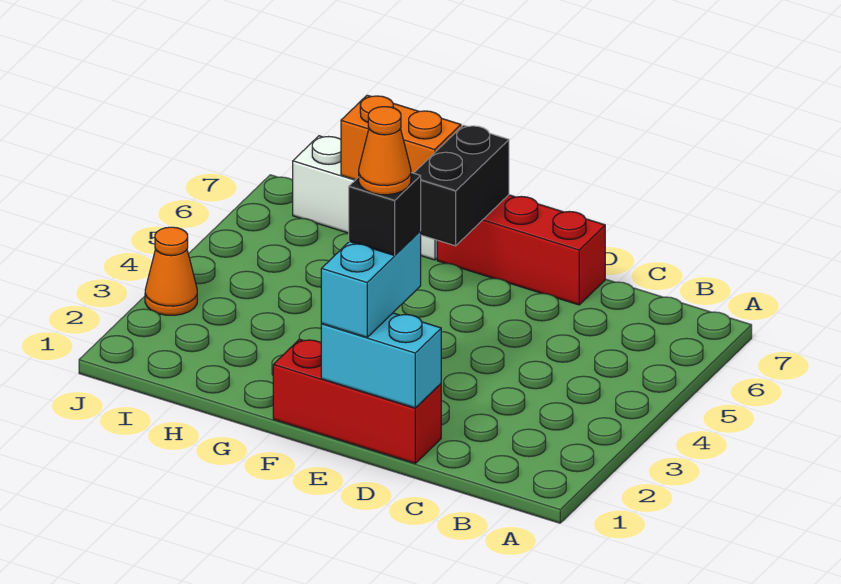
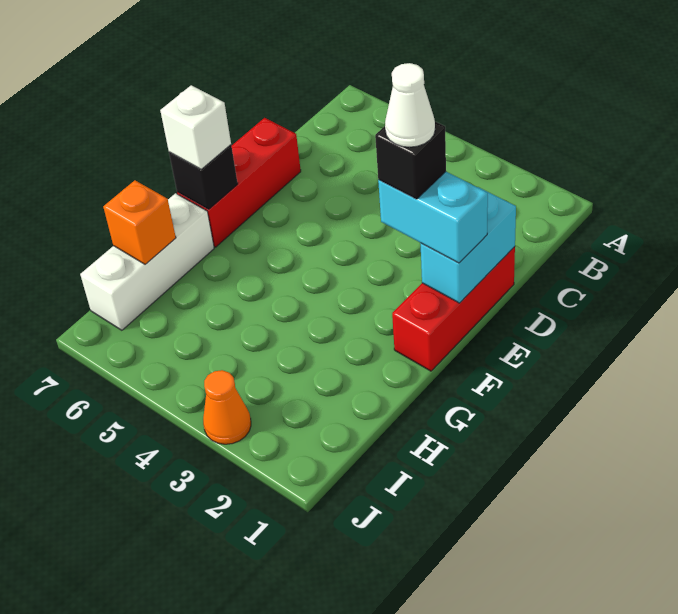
orange cone E2 level 5 -> white cone E2 level 5
black brick F6:F7 level 2 -> black brick F7 level 2
none -> white brick F7 level 3
orange brick G7:H7 level 2 -> orange brick H7 level 2

